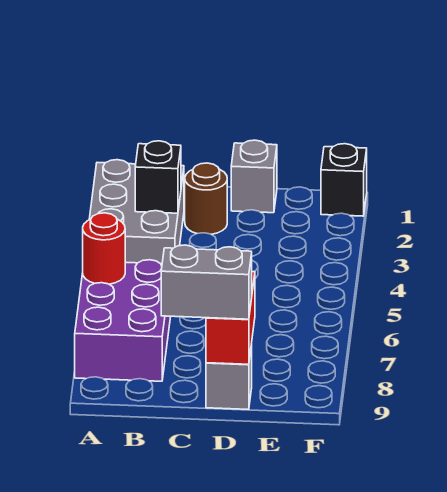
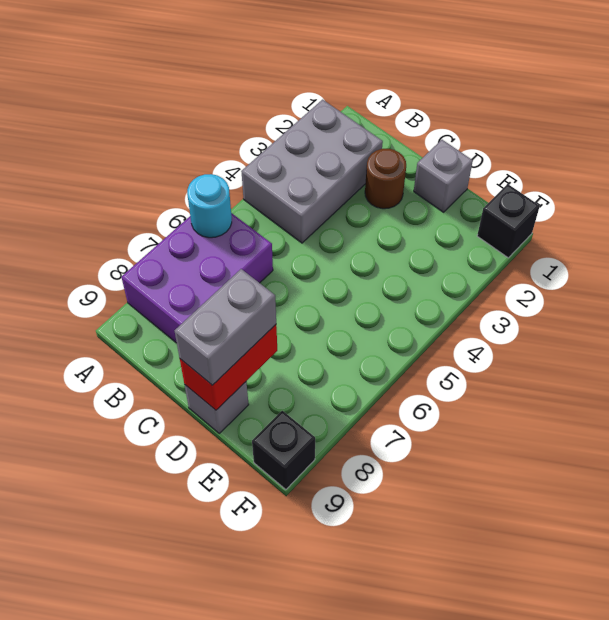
red round brick A6 level 2 -> cyan round brick A6 level 2
black brick B3 level 2 -> black brick F9 level 1
grey brick C9:D9 level 3 -> grey brick D8:D9 level 3

